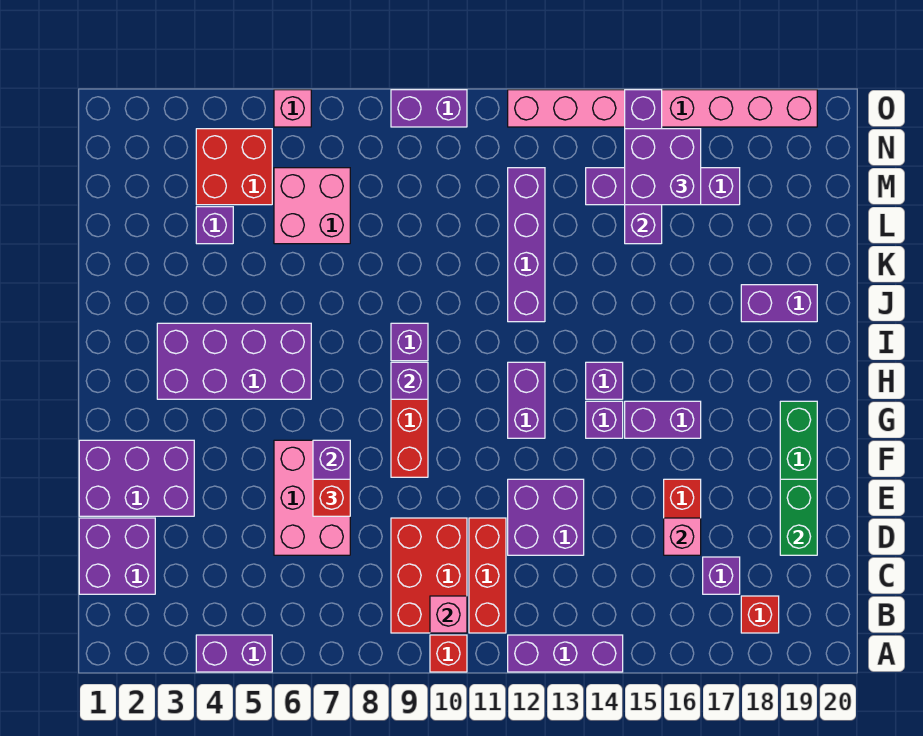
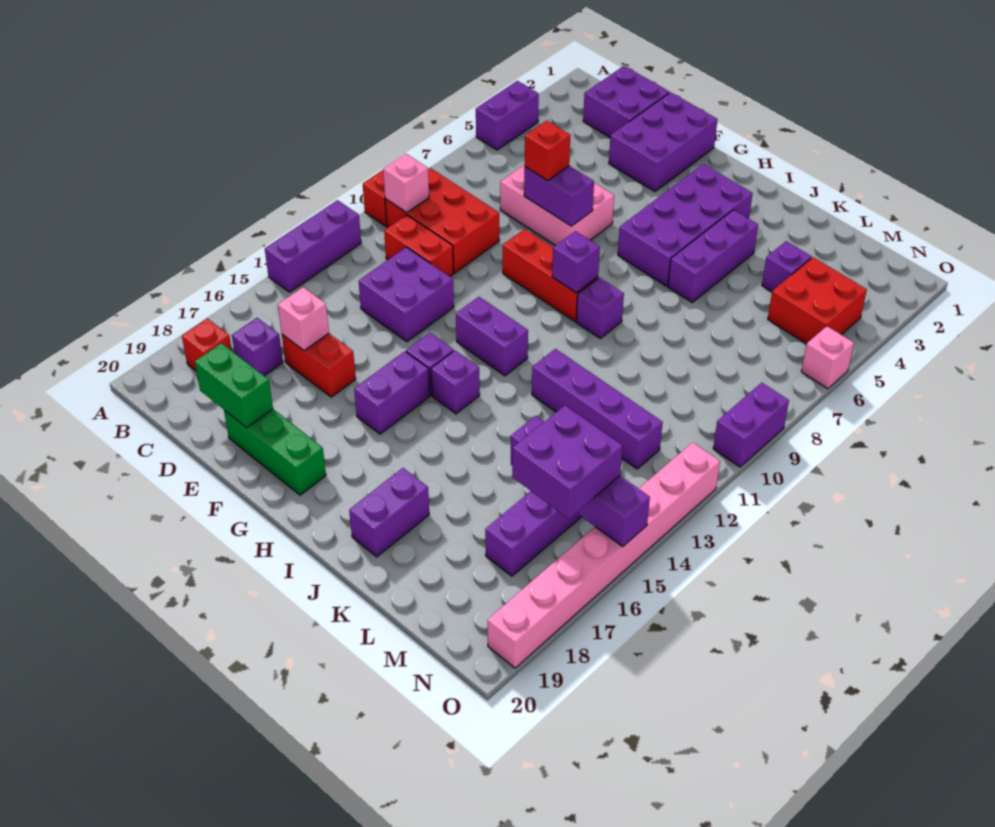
red brick B11:D11 level 1 -> red brick C11:D11 level 1
none -> purple brick J4:J6 level 1
pink brick L6:M7 level 1 -> none

